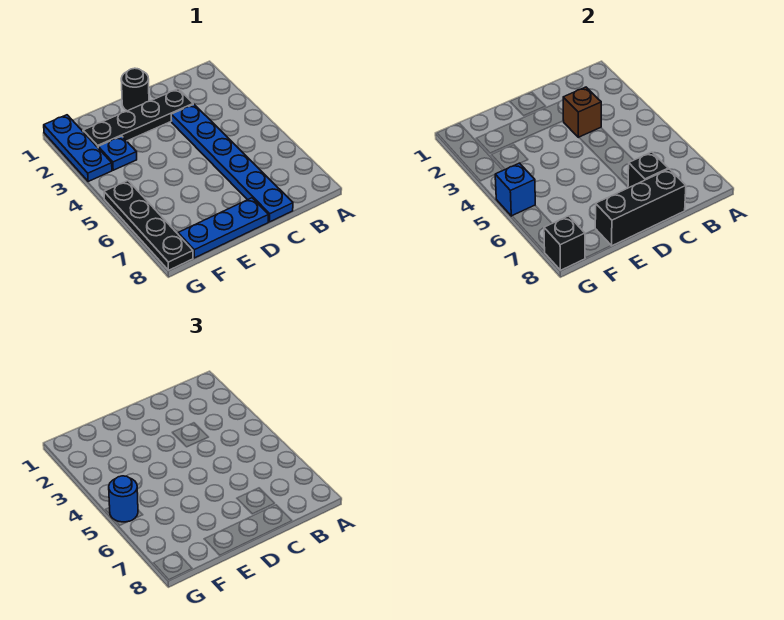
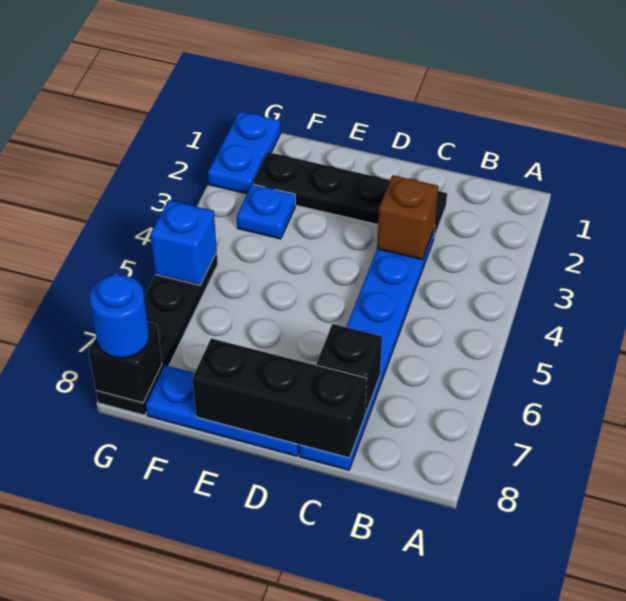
black round brick D1 level 1 -> none
blue plate G1:G3 level 1 -> blue plate G1:G2 level 1
blue round brick G5 level 3 -> blue round brick G8 level 3

